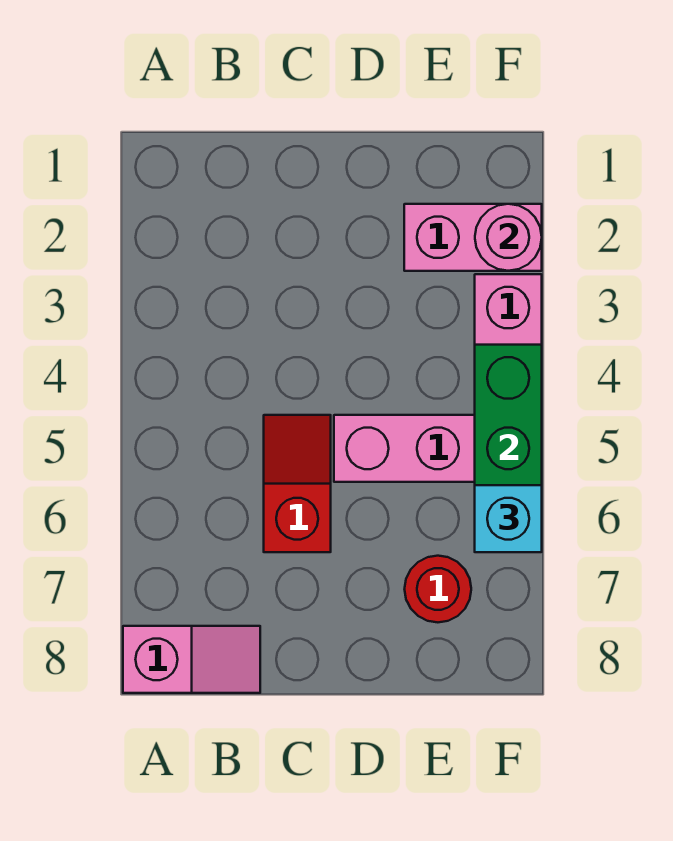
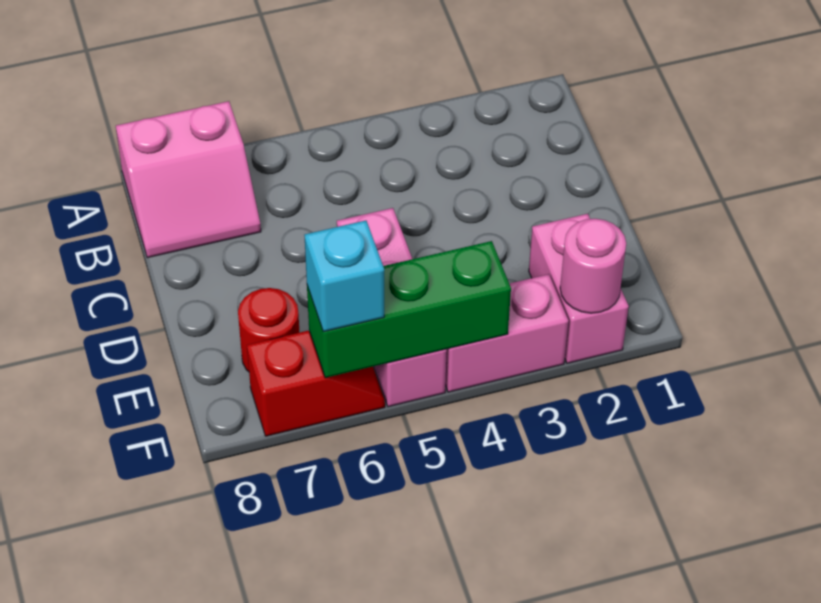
pink slope A8:B8 level 1 top A -> pink slope A7:B8 level 1 top A
red slope C5:C6 level 1 top 6 -> red slope F6:F7 level 1 top 7

